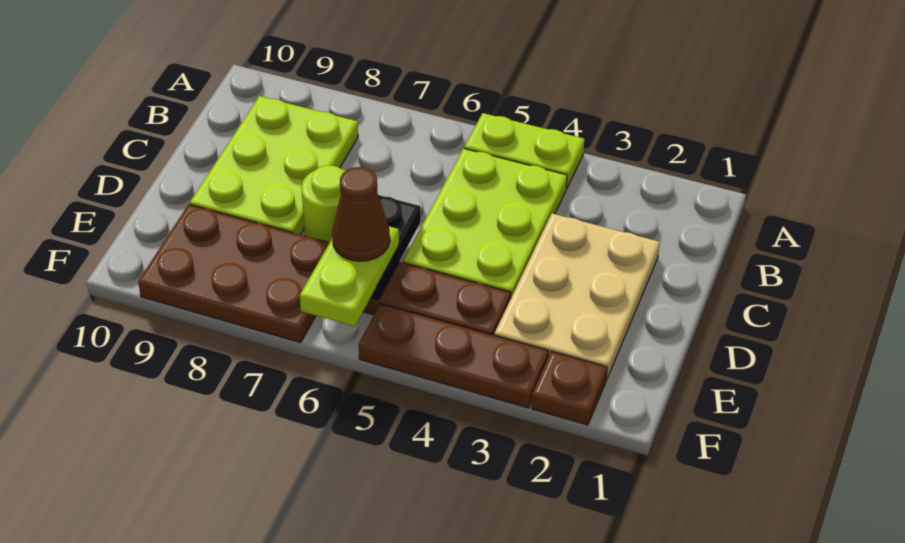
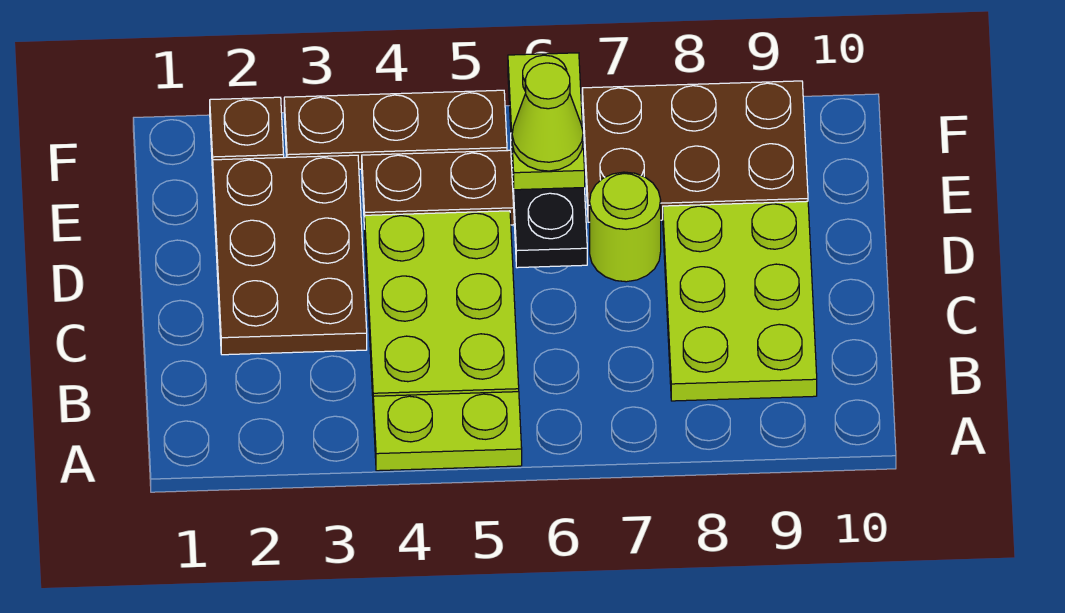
tan plate C2:E3 level 1 -> brown plate C2:E3 level 1
brown cone E6 level 4 -> lime cone E6 level 4

